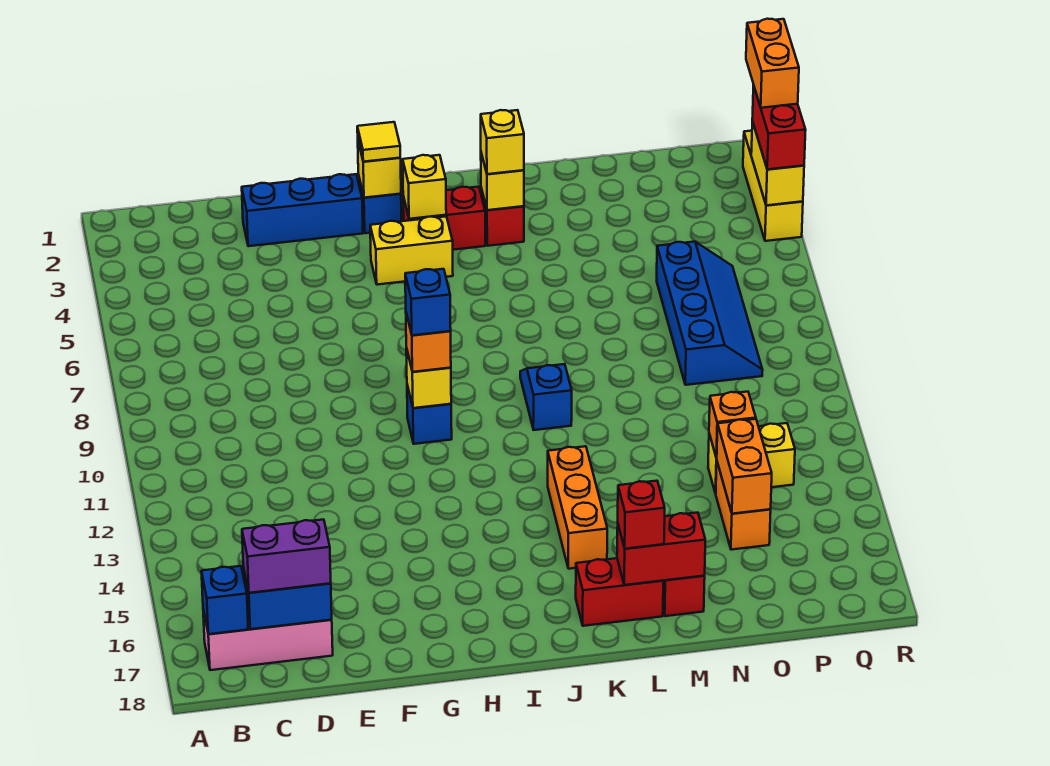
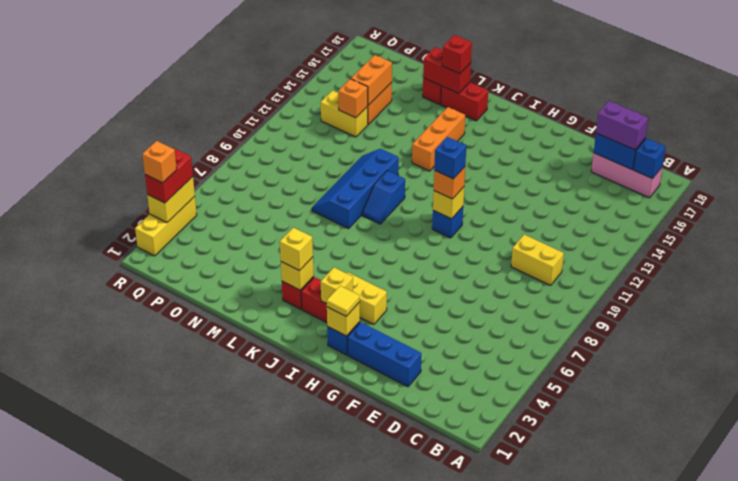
none -> yellow brick C10:D10 level 1
blue slope O6:P9 level 1 top O -> blue slope L8:M11 level 1 top L
orange brick R2:R3 level 4 -> orange brick R3 level 4

